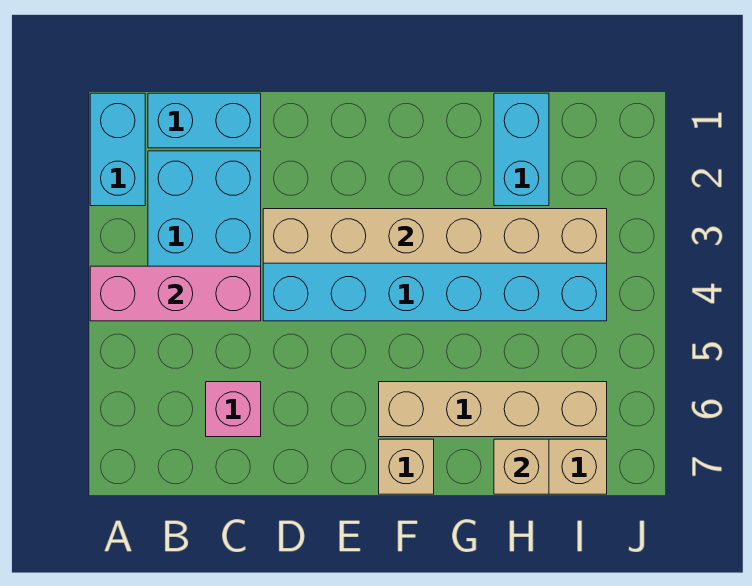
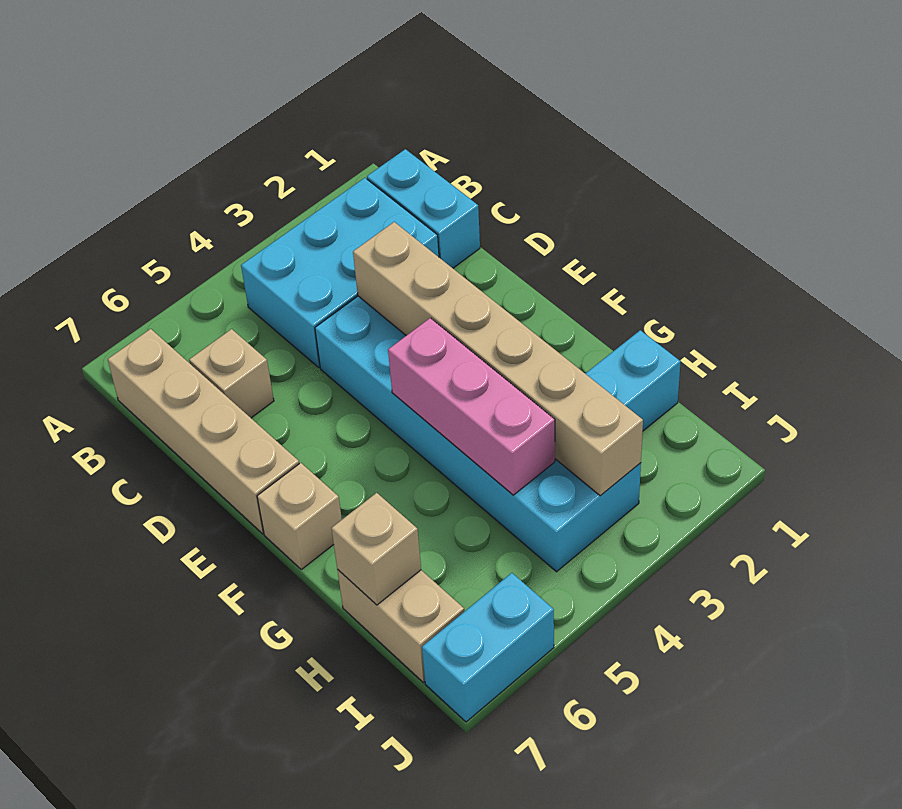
cyan brick A1:A2 level 1 -> cyan brick J6:J7 level 1
pink brick A4:C4 level 2 -> pink brick F4:H4 level 2
pink brick C6 level 1 -> tan brick C6 level 1
tan brick F6:I6 level 1 -> tan brick B7:E7 level 1

